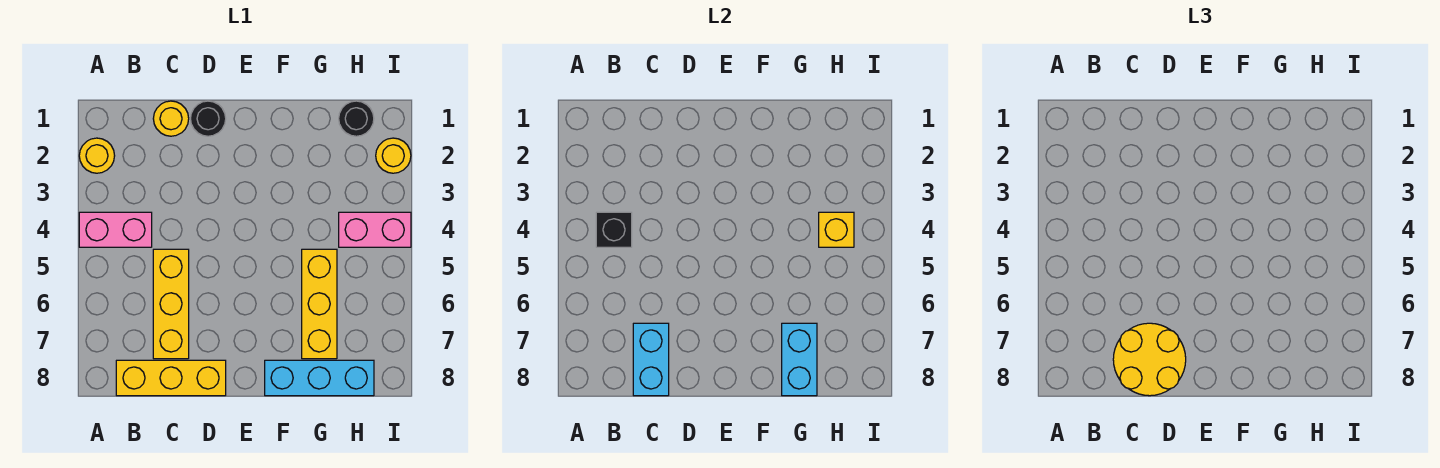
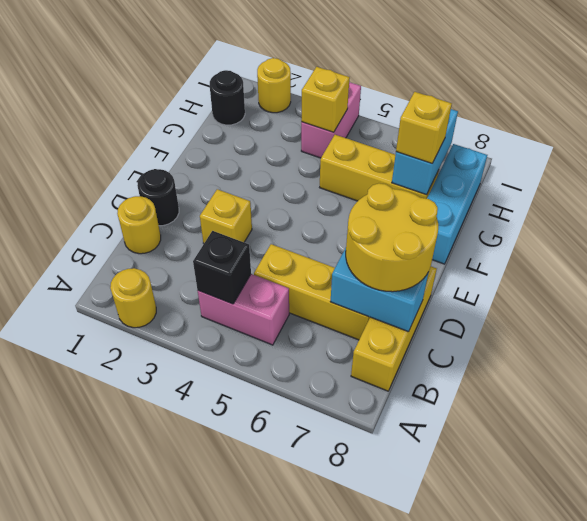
pink brick A4:B4 level 1 -> pink brick B4:B5 level 1
none -> yellow brick D3 level 1
cyan brick G7:G8 level 2 -> cyan brick G7:H7 level 2
none -> yellow brick G7 level 3

